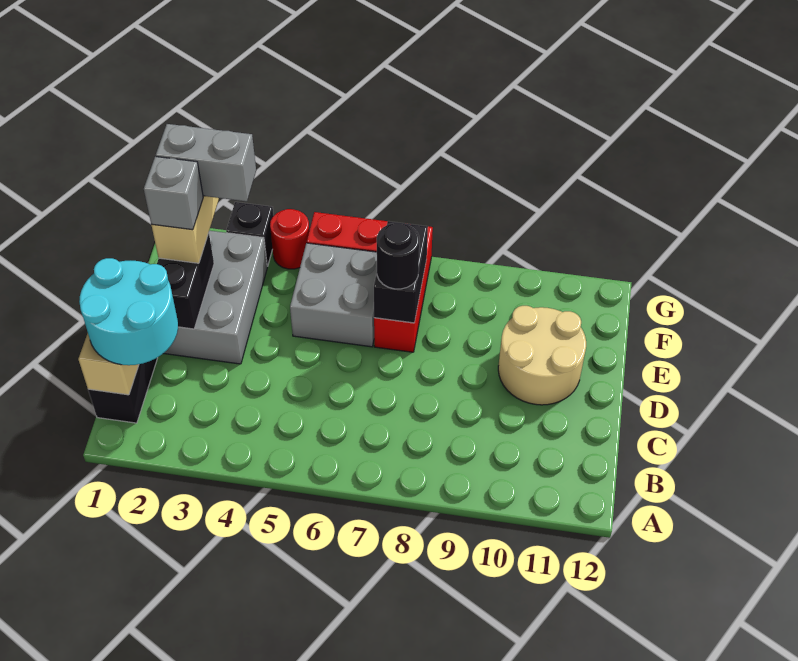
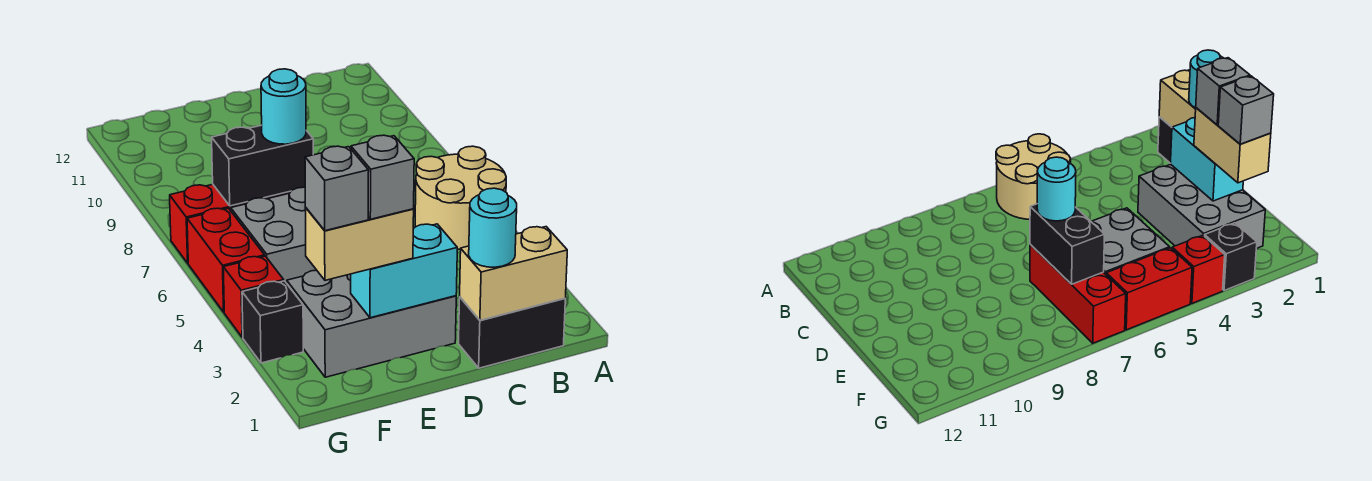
cyan round brick B1:C2 level 3 -> cyan round brick C1 level 3
black brick D2:E2 level 2 -> cyan brick D2:E2 level 2
tan round brick D10:E11 level 1 -> tan round brick A5:B6 level 1
black round brick E7 level 3 -> cyan round brick E7 level 3
grey brick F2:F3 level 4 -> grey brick F2 level 4
red round brick G4 level 1 -> red brick G4 level 1

